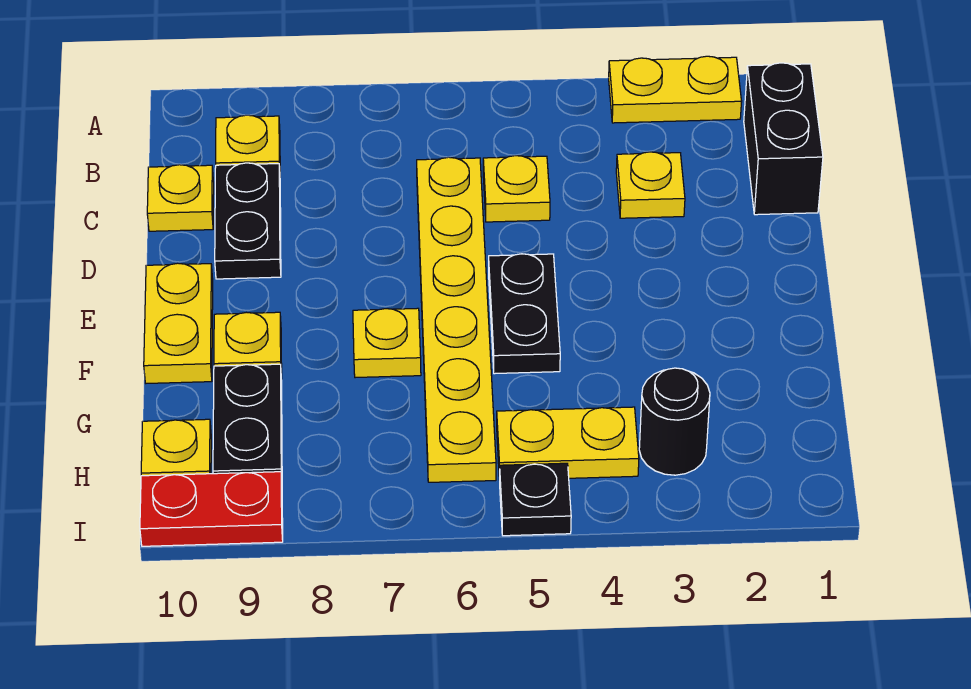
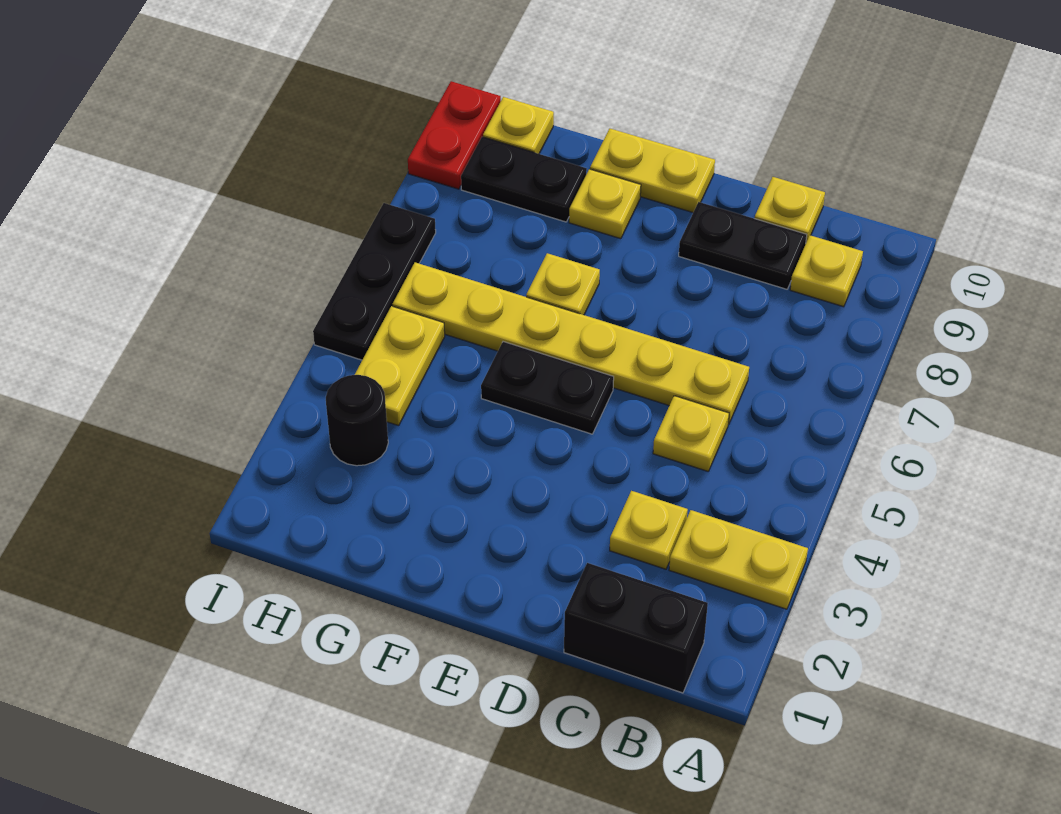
yellow plate A2:A3 level 1 -> yellow plate A3:B3 level 1
black plate I5 level 1 -> black plate I5:I7 level 1

